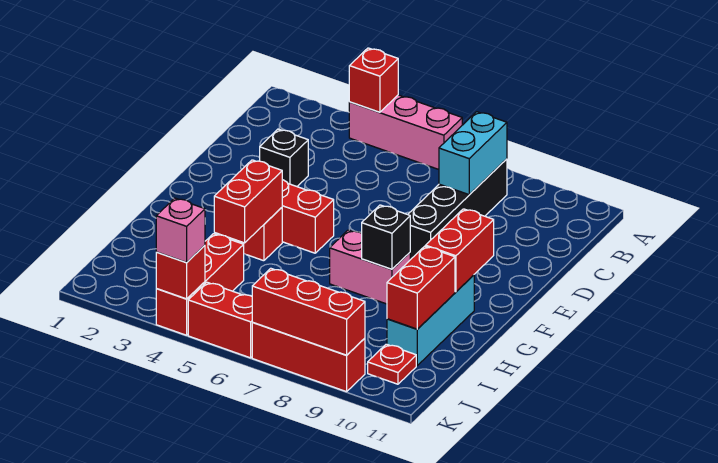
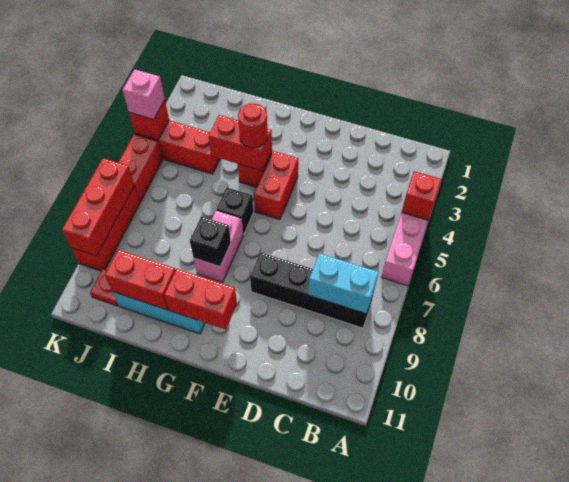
black brick D3 level 1 -> black brick G6 level 1
none -> red round brick G4 level 3

